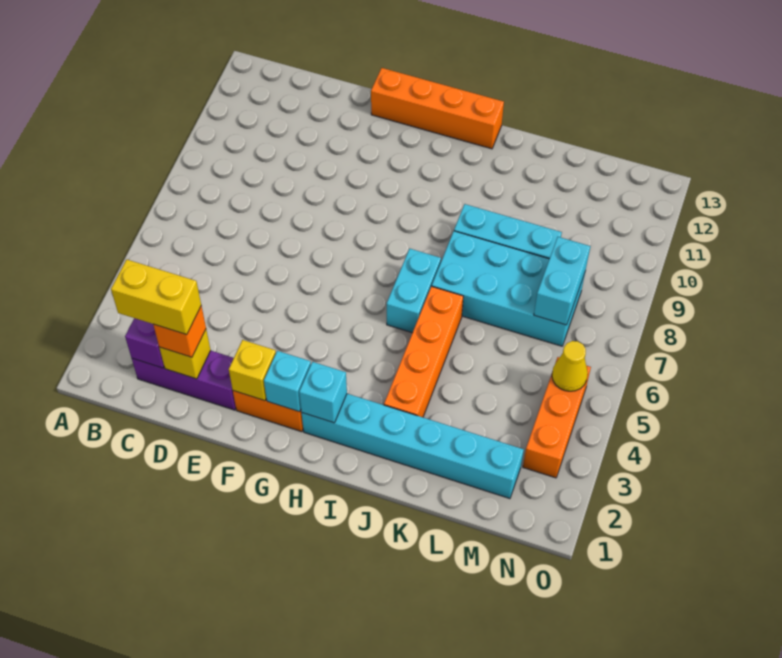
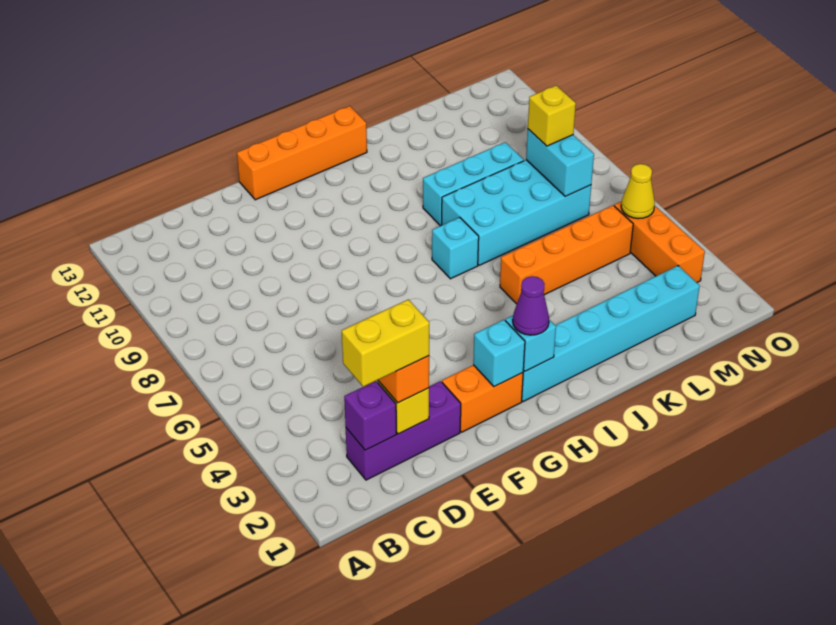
yellow brick F2 level 2 -> yellow brick M8 level 3
none -> purple cone H2 level 3
cyan brick I6:I7 level 1 -> cyan brick I7 level 1
orange brick J3:J6 level 1 -> orange brick J5:M5 level 1

